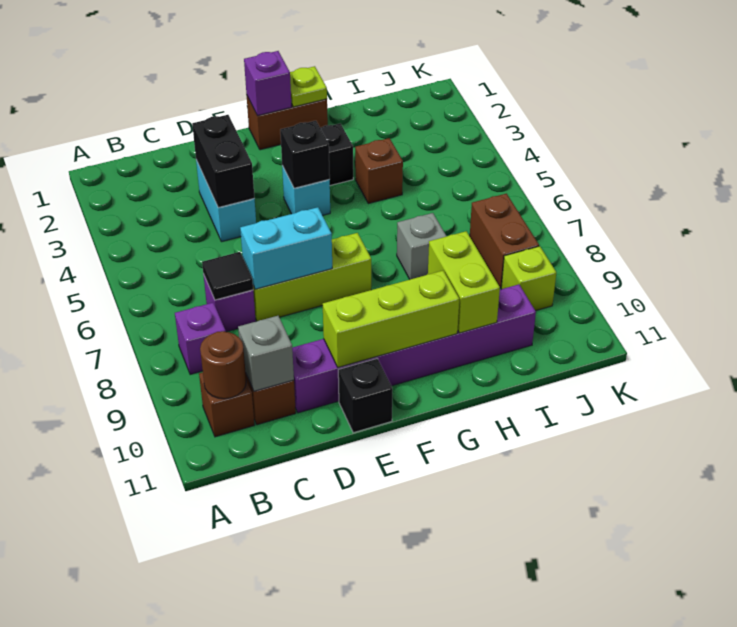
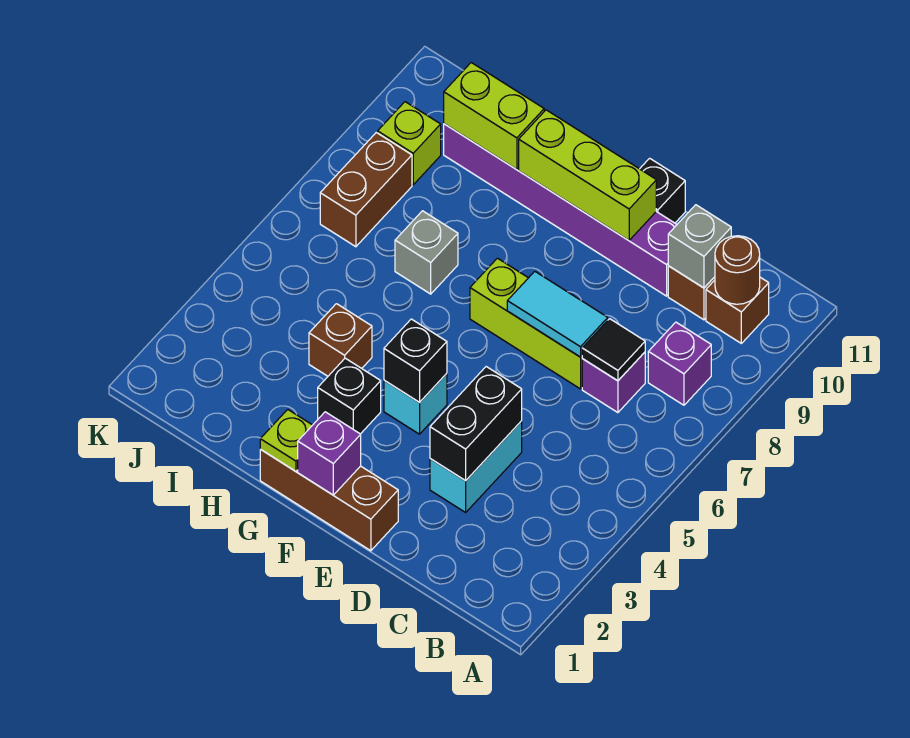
cyan brick D7:E7 level 2 -> cyan tile D7:E7 level 2
brown brick F1:G1 level 1 -> brown brick E1:G1 level 1
lime brick H9:H10 level 2 -> lime brick H10:I10 level 2

